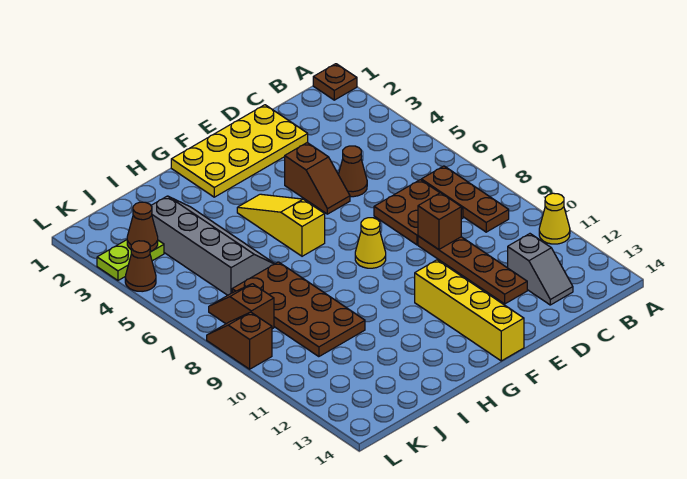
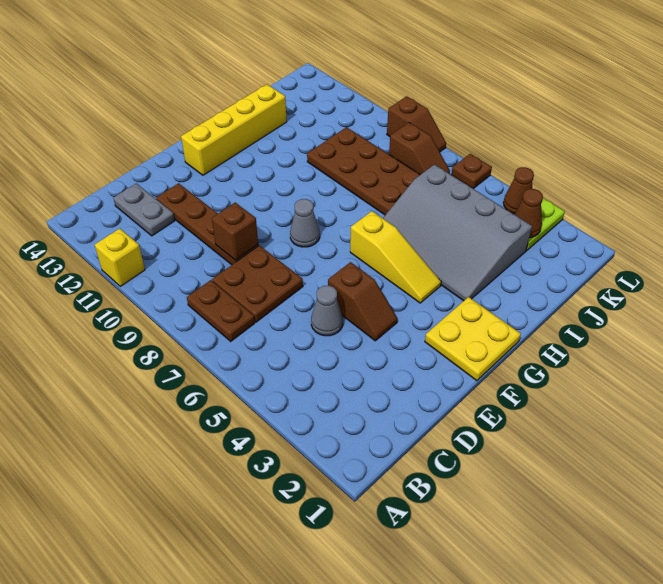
brown plate A1 level 1 -> brown plate L6 level 1
yellow cone A11 level 1 -> yellow brick A11 level 1
brown plate B7:B9 level 1 -> brown plate B7:B8 level 1
grey slope C12:C13 level 1 top 12 -> grey plate C12:C13 level 1
yellow plate D1:G2 level 1 -> yellow plate F1:G2 level 1
brown cone D5 level 1 -> grey cone D5 level 1
brown slope E4:E5 level 1 top 4 -> brown slope E4:E5 level 1 top 5
yellow cone F8 level 1 -> grey cone F8 level 1
yellow brick F11:F14 level 1 -> yellow brick F13:I13 level 1
grey slope I3:J6 level 1 top J -> grey slope H3:J6 level 1 top J

